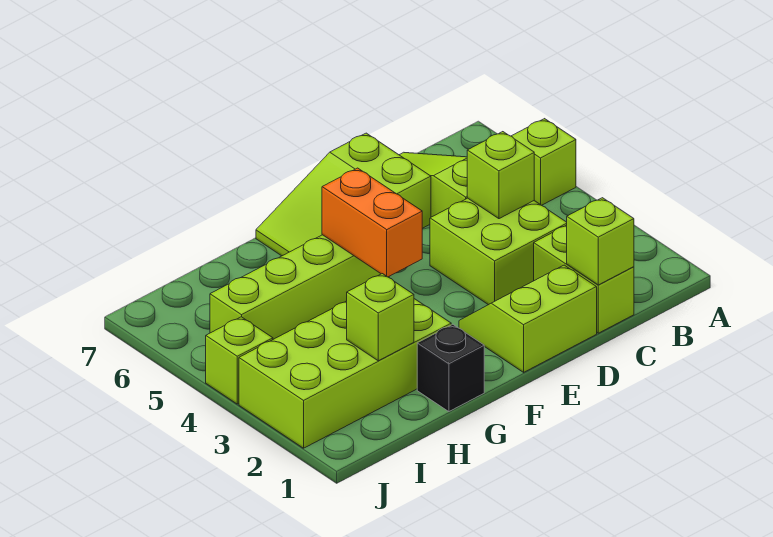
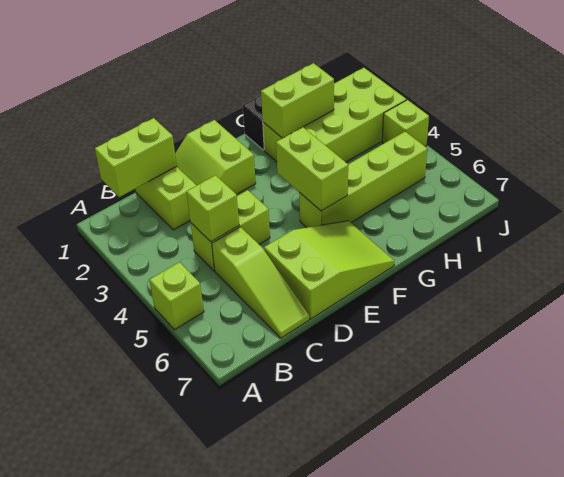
lime brick C1 level 2 -> lime brick B1:C1 level 2
lime brick C3:D4 level 1 -> lime brick C4:D4 level 1
lime slope D1:E2 level 1 top 1 -> lime slope D1:E2 level 1 top E
orange brick F4:F5 level 2 -> lime brick F4:F5 level 2
lime brick H2 level 2 -> lime brick G2:H2 level 2

